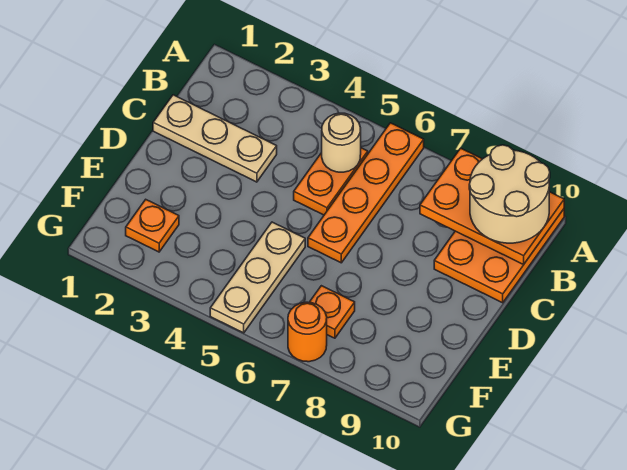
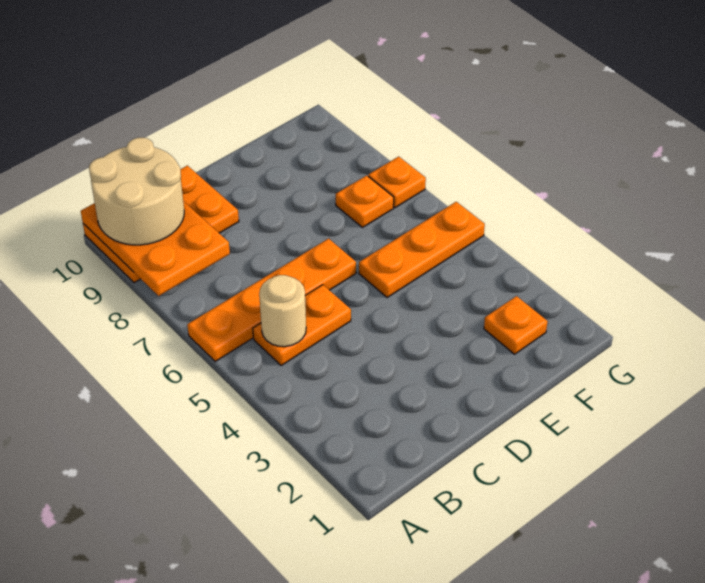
tan plate C1:C3 level 1 -> none
tan plate E5:G5 level 1 -> orange plate E5:G5 level 1
orange round brick G7 level 1 -> orange plate G7 level 1

